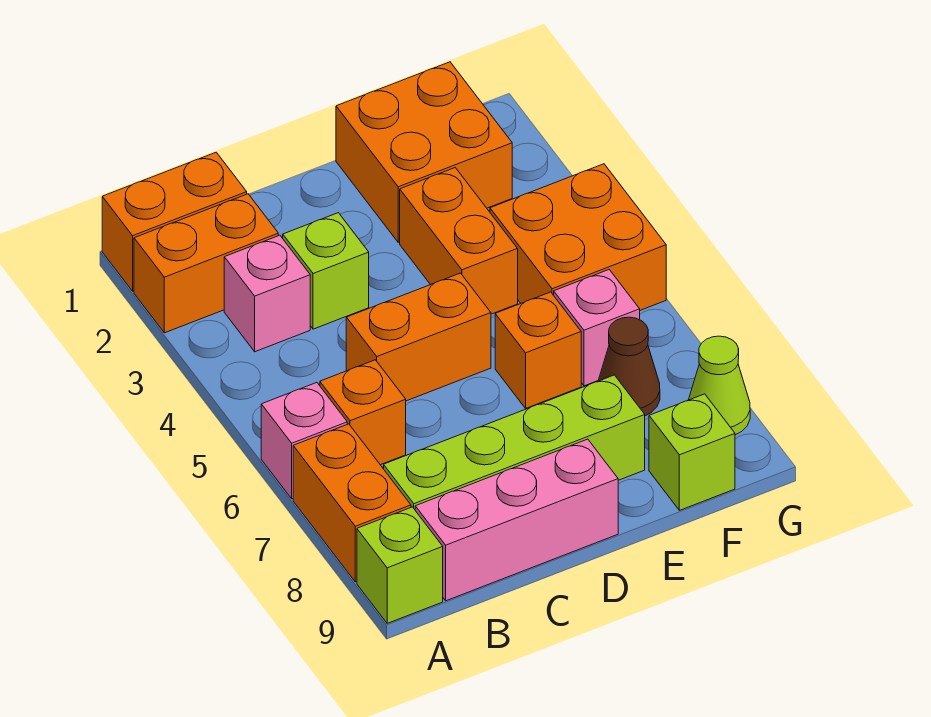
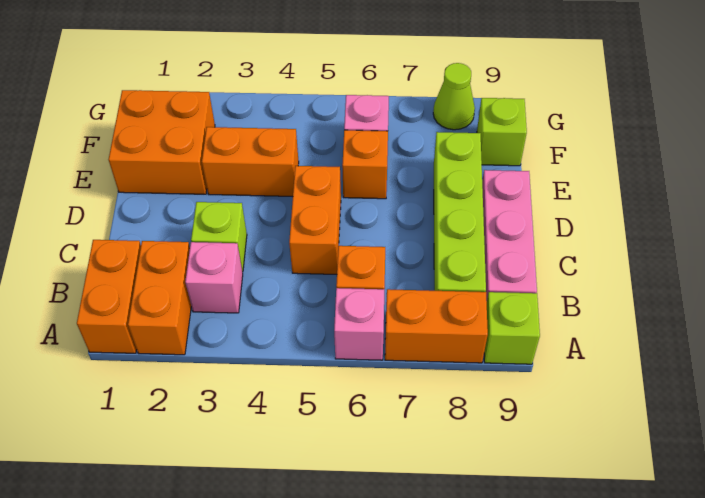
orange brick F4:G5 level 1 -> none
brown cone F7 level 1 -> none

